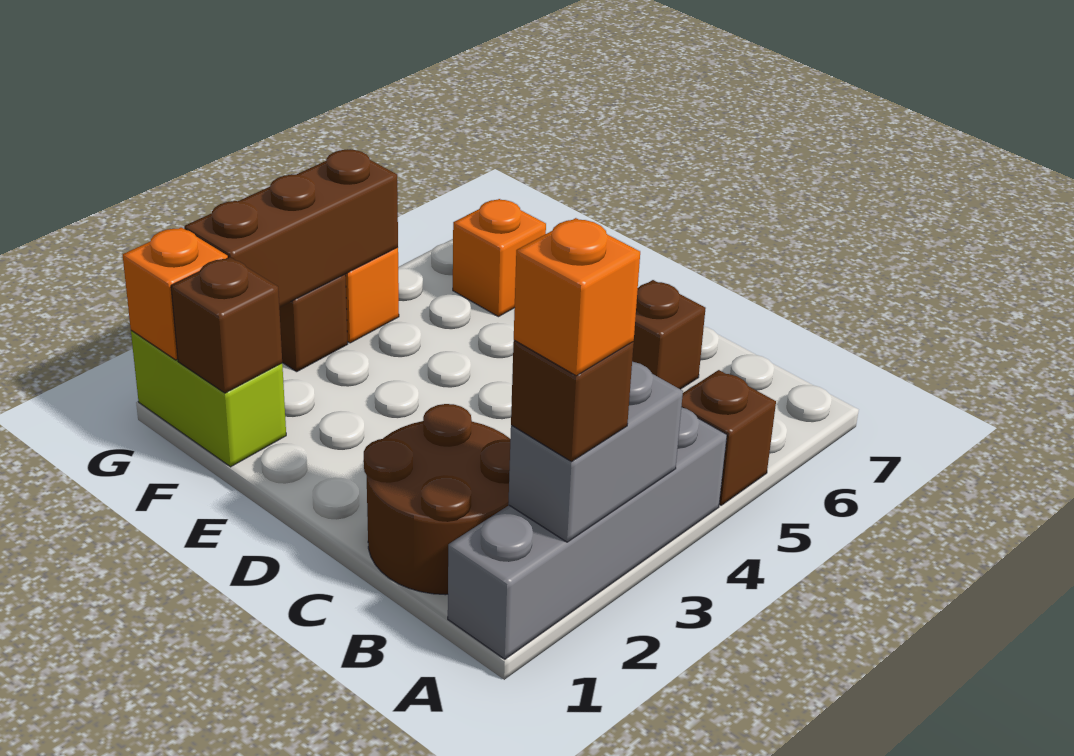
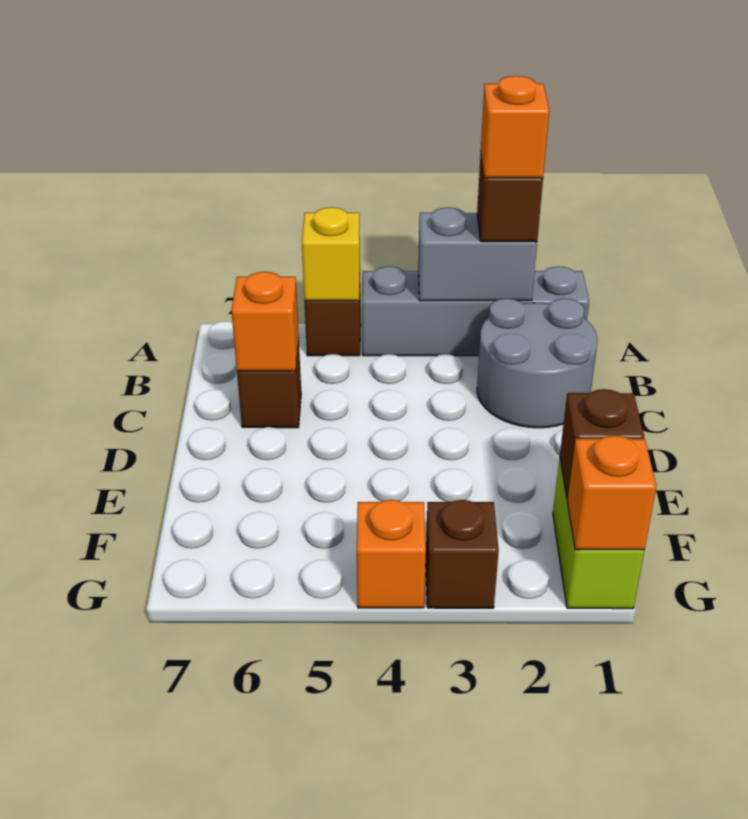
none -> yellow brick A5 level 2
brown round brick B1:C2 level 1 -> grey round brick B1:C2 level 1
orange brick F6 level 1 -> orange brick C6 level 2
brown brick G2:G4 level 2 -> none

